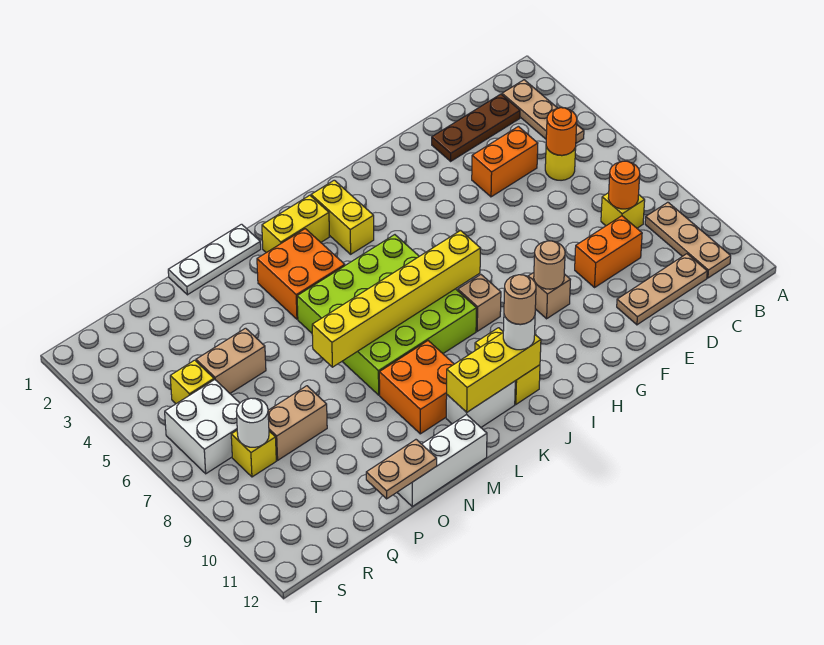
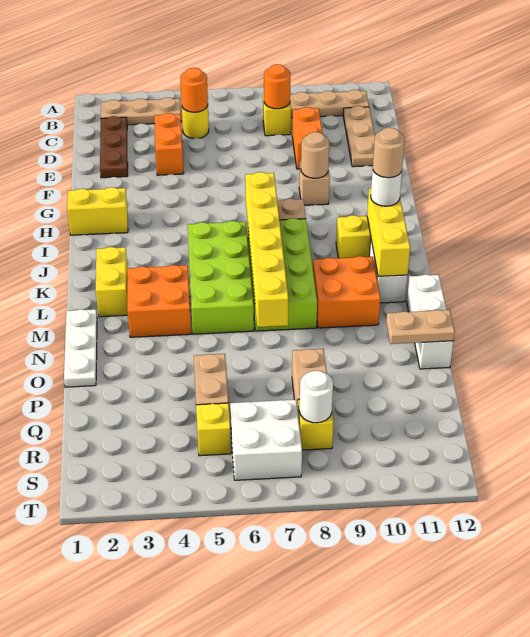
yellow brick J2:J3 level 1 -> yellow brick H1:H2 level 1
tan plate O12:P12 level 2 -> tan plate O11:O12 level 2

